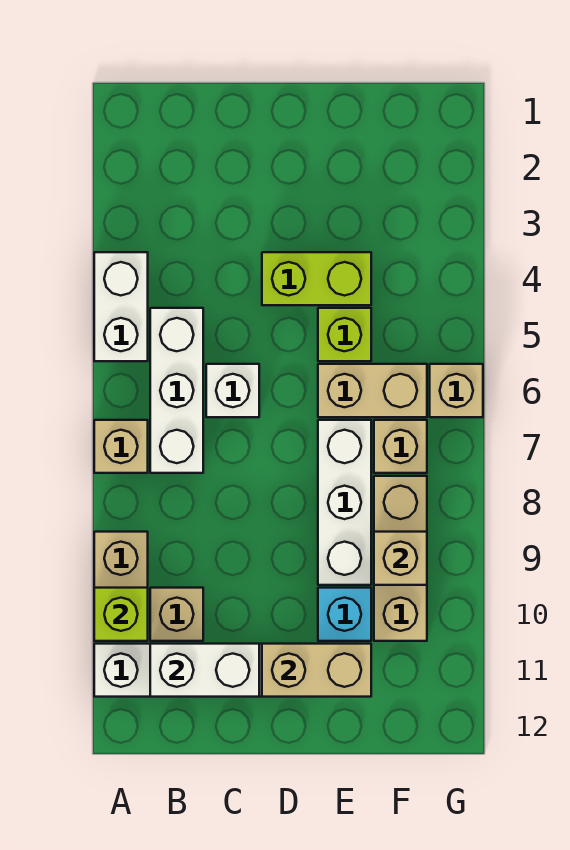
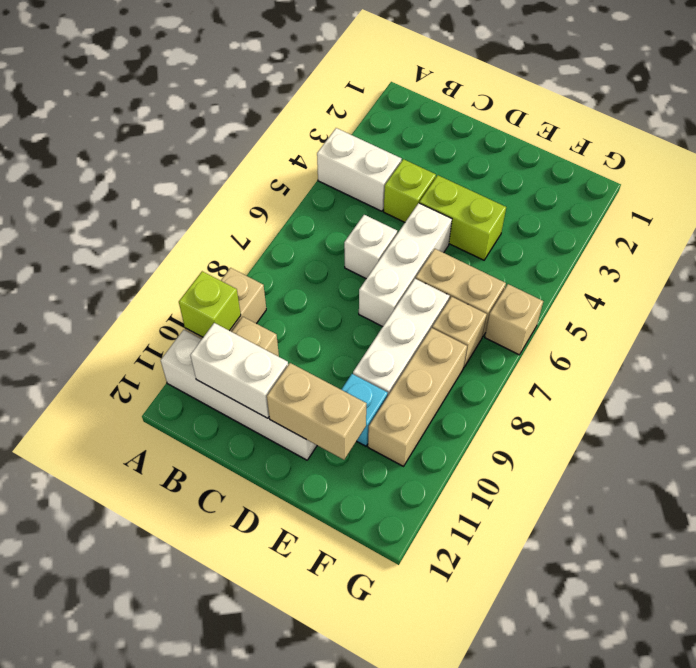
white brick A4:A5 level 1 -> white brick A4:B4 level 1
tan brick A7 level 1 -> none
white brick B5:B7 level 1 -> white brick D5:D7 level 1
lime brick E5 level 1 -> lime brick C4 level 1
tan brick F9 level 2 -> none

